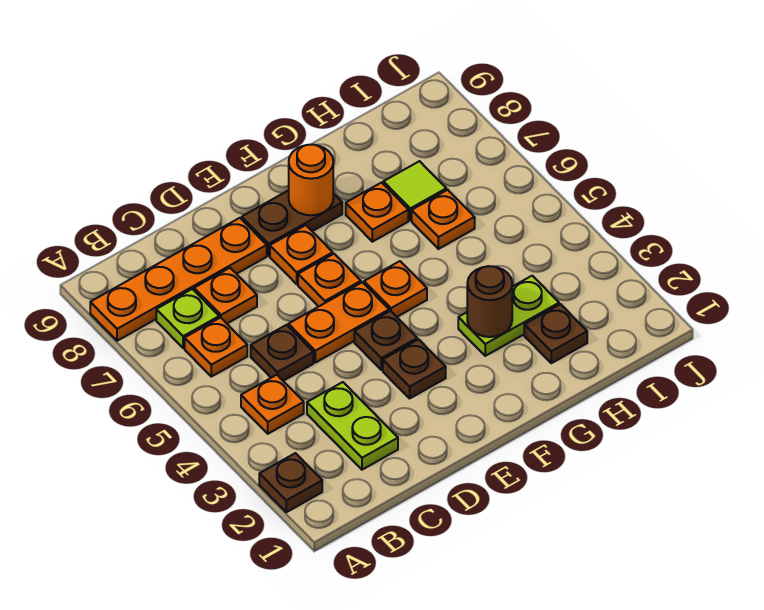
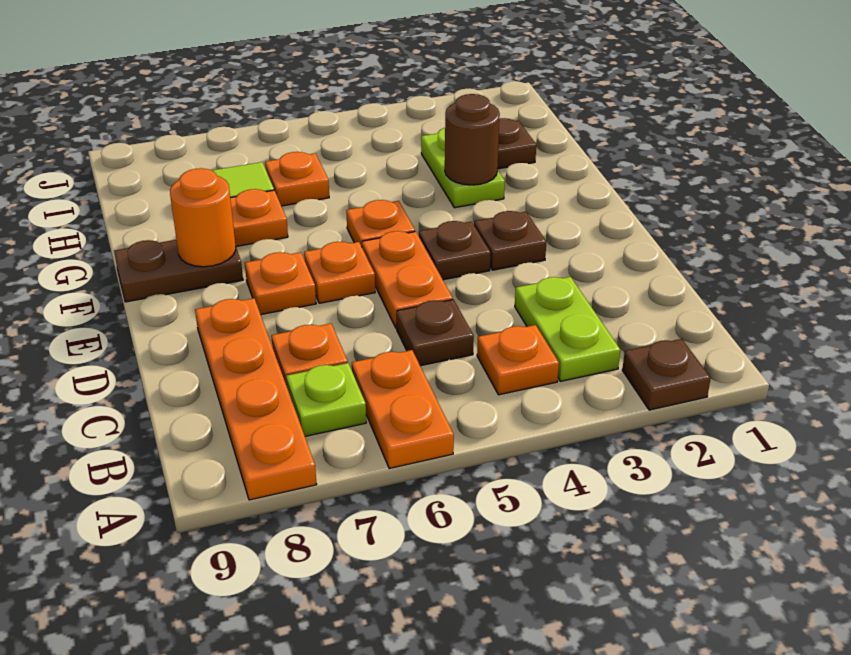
orange plate B6 level 1 -> orange plate A6:B6 level 1
lime plate C2:C3 level 1 -> lime plate B3:C3 level 1
brown plate E8:F8 level 1 -> brown plate F8:F9 level 1

